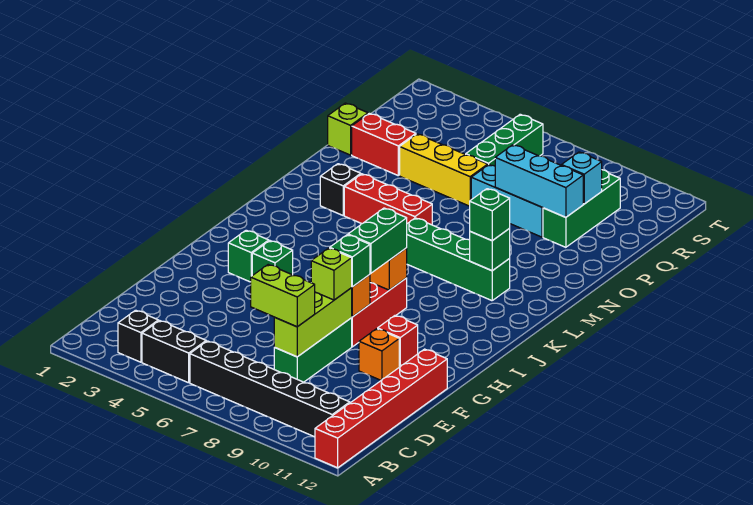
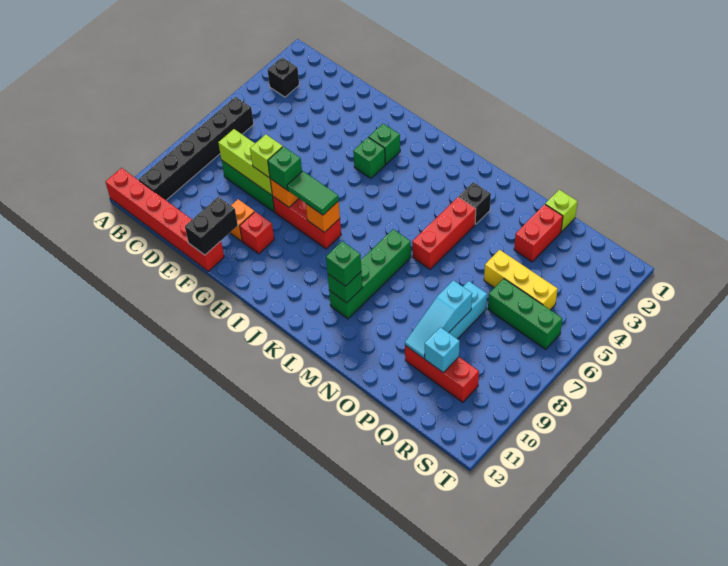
black brick B4:B5 level 1 -> black brick F11:F12 level 2
lime brick D7:D8 level 3 -> none
green brick H8:I8 level 3 -> green tile H8:I8 level 3
yellow brick P4:P6 level 1 -> yellow brick P5:R5 level 1
cyan brick P8:P10 level 2 -> cyan slope P8:P10 level 2 top 8
green brick P10:R10 level 1 -> red brick P10:R10 level 1

